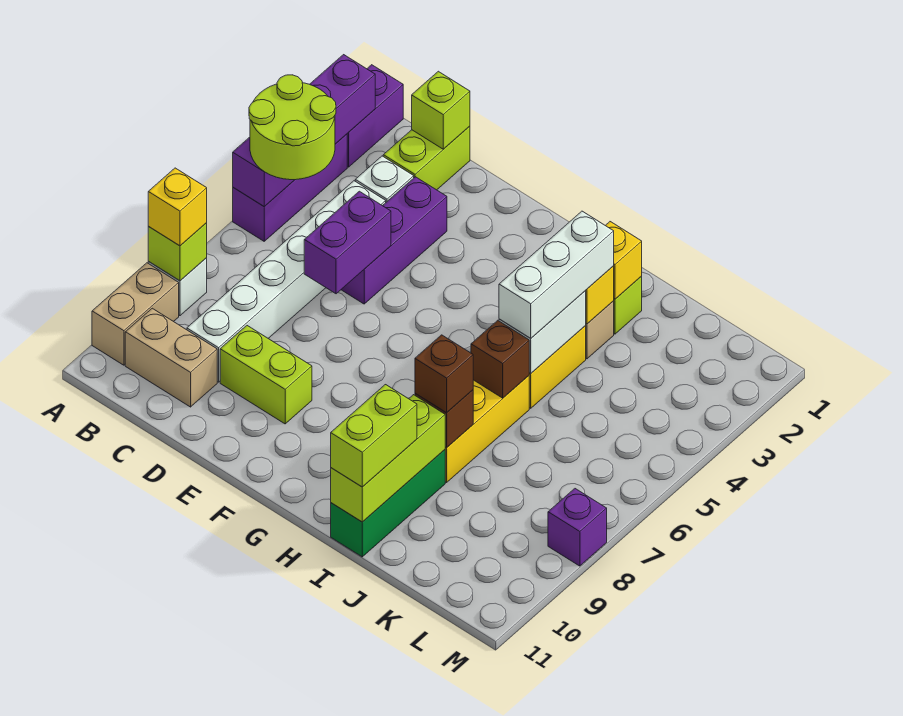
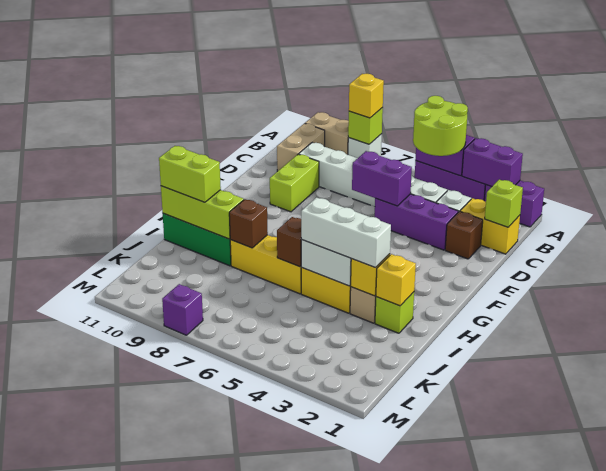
lime brick C1:C2 level 1 -> yellow brick C1:C2 level 1
brown brick I8 level 3 -> brown brick D2 level 1

